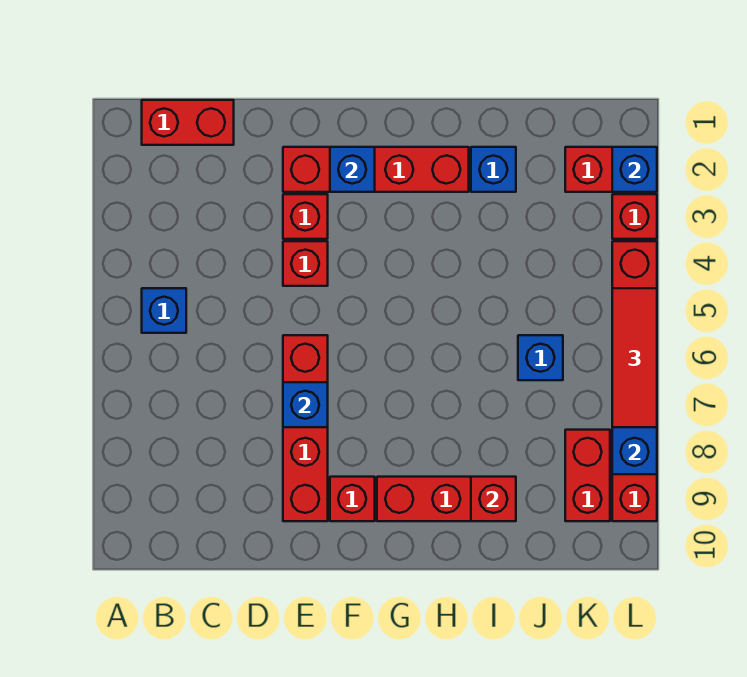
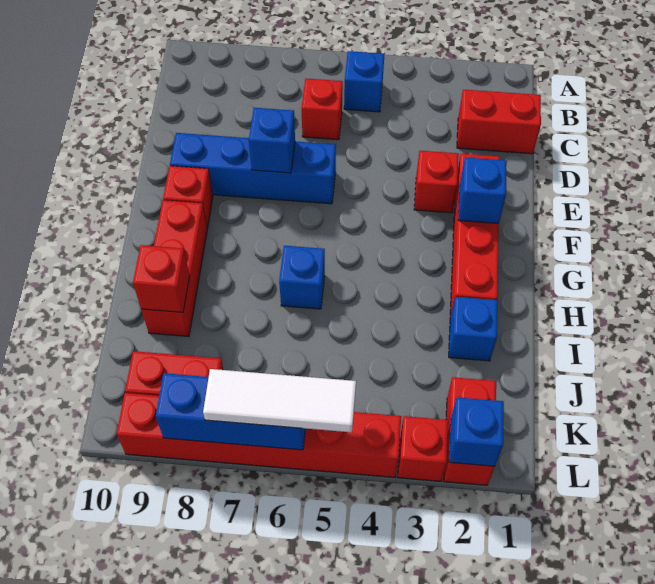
red brick B1:C1 level 1 -> red brick C1:C2 level 1
red brick E4 level 1 -> red brick C6 level 1
red brick E6:E9 level 1 -> blue brick E6:E9 level 1
blue brick J6 level 1 -> blue brick H6 level 1
red tile L5:L7 level 3 -> white tile L5:L7 level 3

